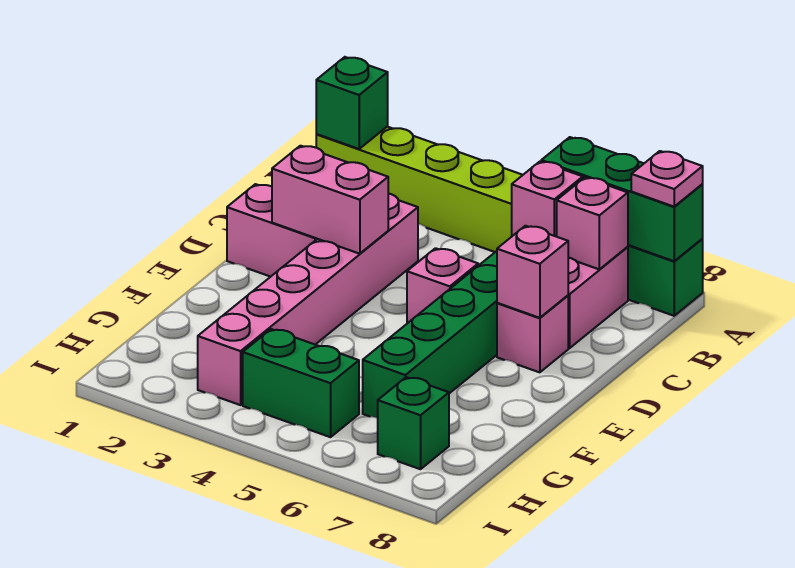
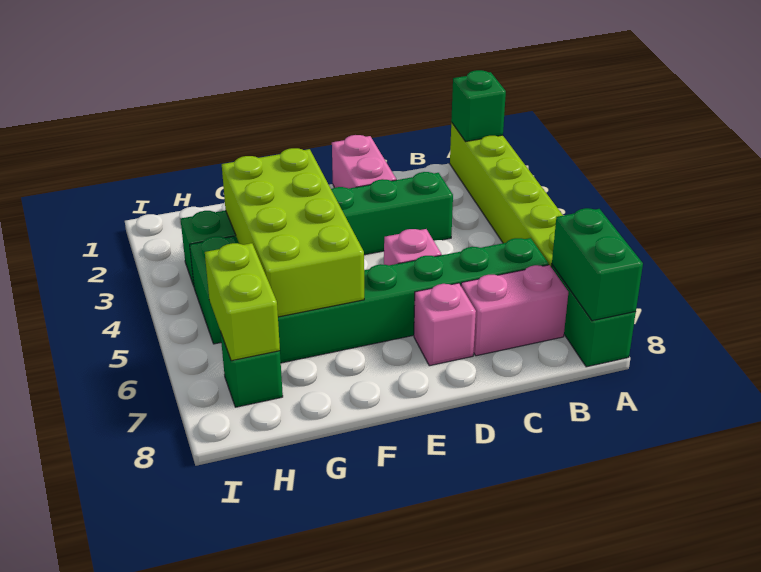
green brick A6:A8 level 2 -> green brick A7:A8 level 2
pink plate A8 level 3 -> none
pink brick B6 level 2 -> none
pink brick B7 level 2 -> none
pink brick C3:H3 level 1 -> green brick C3:H3 level 1
pink brick D2:D3 level 2 -> none
pink brick D7 level 2 -> none
none -> lime brick F3:G6 level 2
none -> lime brick H6:H7 level 2

